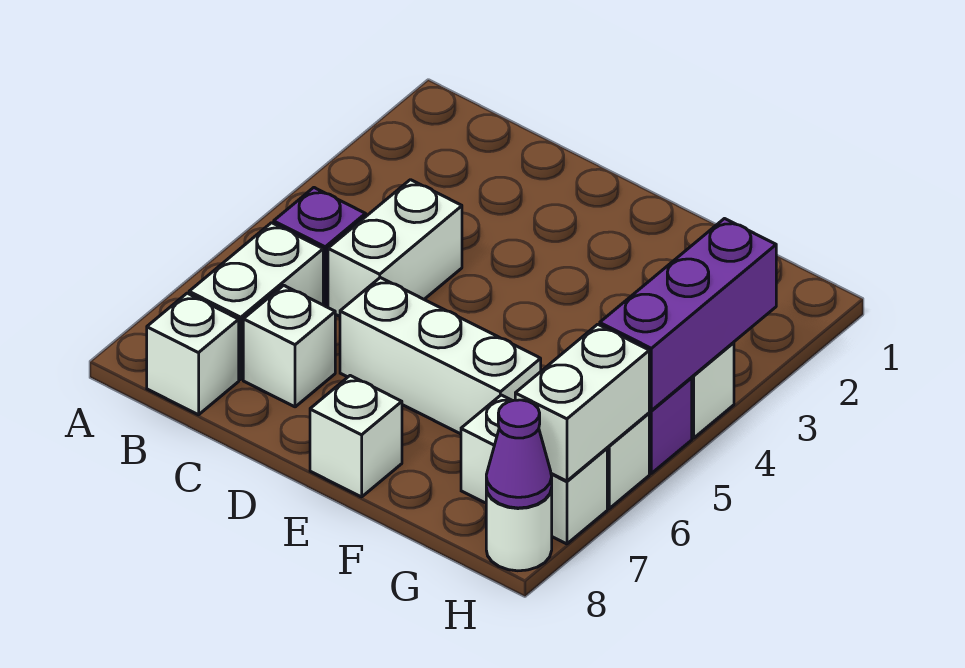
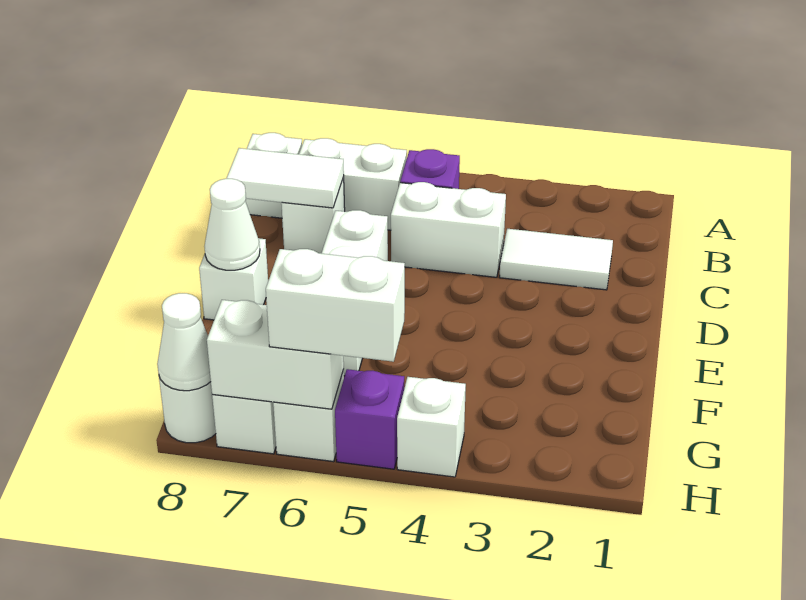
none -> white tile C2:C3 level 1
none -> white tile C7:C8 level 2
none -> white cone E8 level 2
purple brick H3:H5 level 2 -> none
none -> white brick H5:H6 level 3
purple cone H8 level 2 -> white cone H8 level 2

